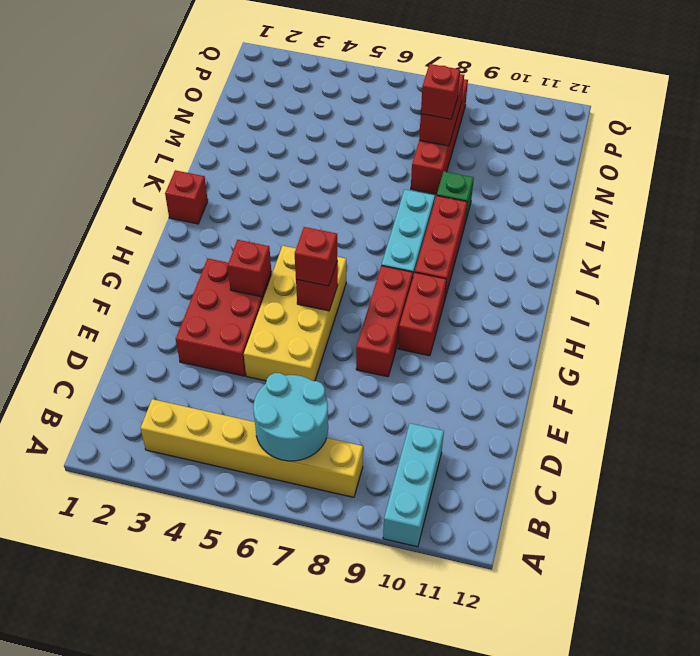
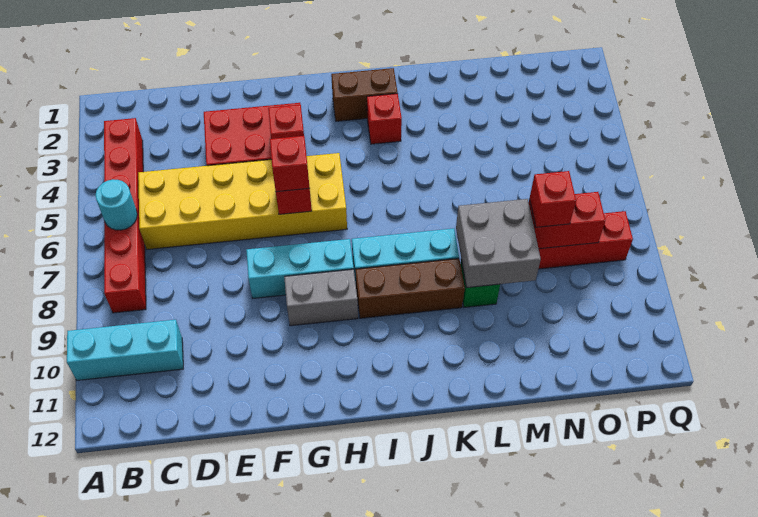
yellow brick B3:B8 level 1 -> red brick B3:B8 level 1
cyan round brick B6:C7 level 2 -> cyan round brick B6 level 2
yellow brick E5:H6 level 1 -> yellow brick C5:H6 level 1
red brick F8:H8 level 1 -> cyan brick F8:H8 level 1
red brick G9:H9 level 1 -> grey brick G9:H9 level 1
none -> brown brick I2:J2 level 1
red brick I9:K9 level 1 -> brown brick I9:K9 level 1
red brick J1 level 1 -> red brick J3 level 1
none -> grey brick L8:M9 level 2

